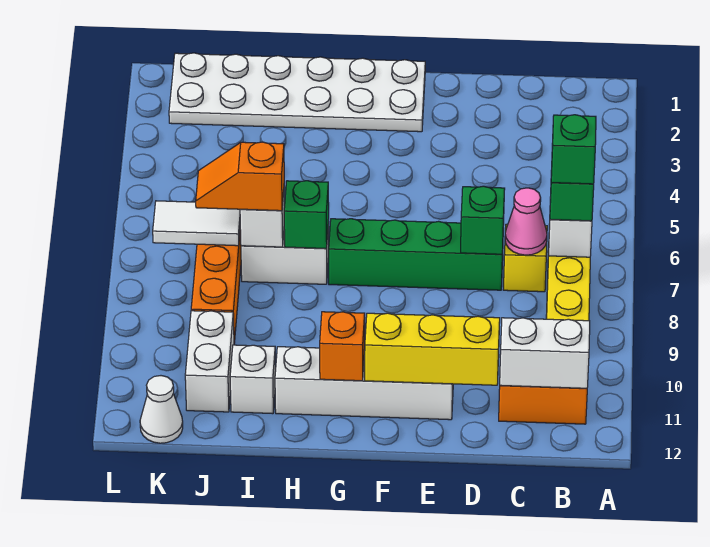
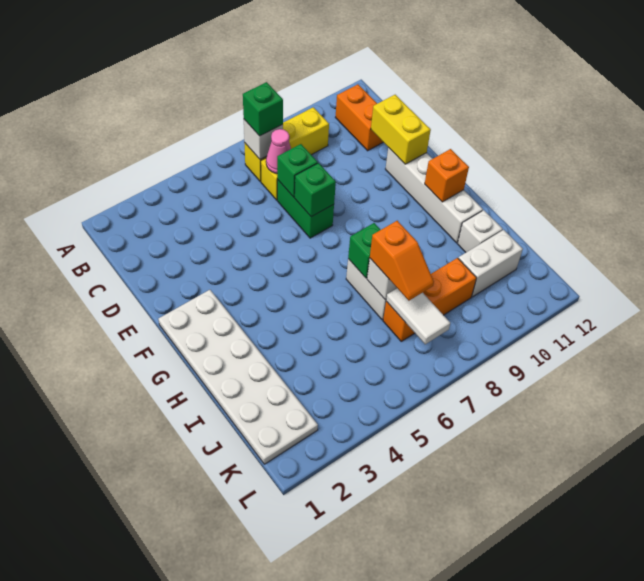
green brick B7 level 4 -> green brick E7 level 2
white brick B11:C11 level 2 -> none
green brick D7:G7 level 1 -> green brick D7:E7 level 1
yellow brick D11:F11 level 2 -> yellow brick D11:E11 level 2
white cone K12 level 1 -> none

